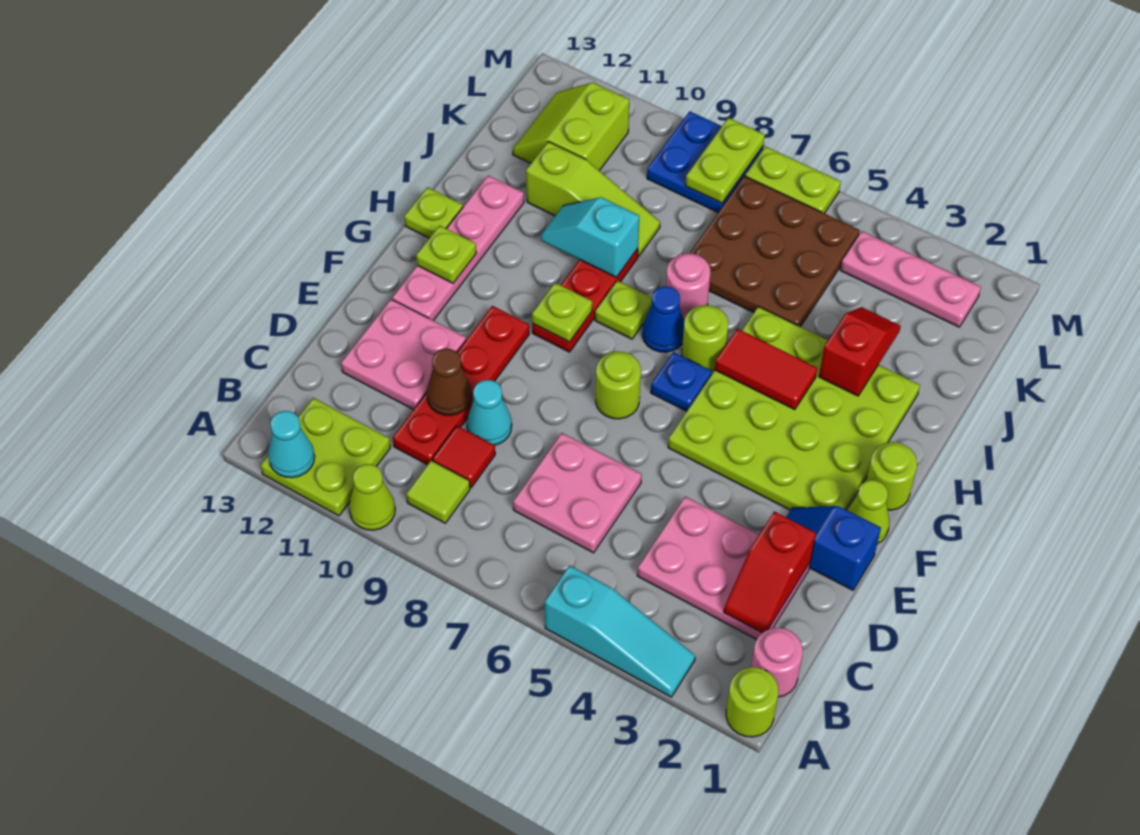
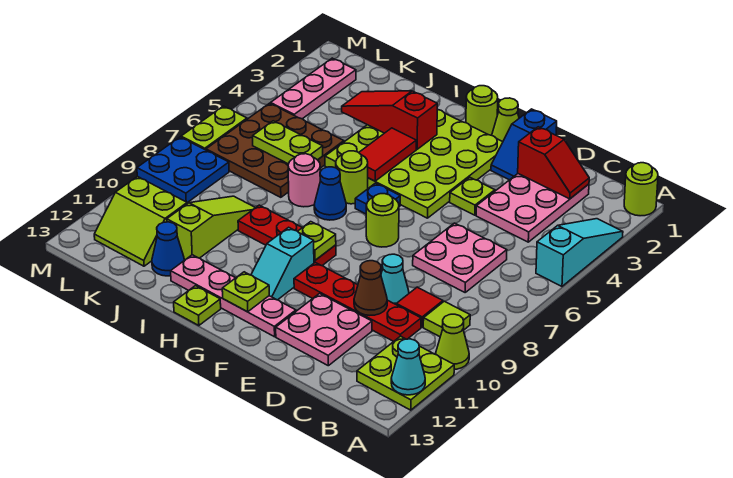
pink round brick B1 level 1 -> none
lime plate H8 level 1 -> lime plate E4 level 1
red slope I3:J3 level 2 top I -> red slope H3:J3 level 2 top H
cyan slope I9:I10 level 2 top 9 -> cyan slope G10:G11 level 1 top 10
none -> blue cone J12 level 1
lime plate L8:M8 level 2 -> lime plate J6:K6 level 2

